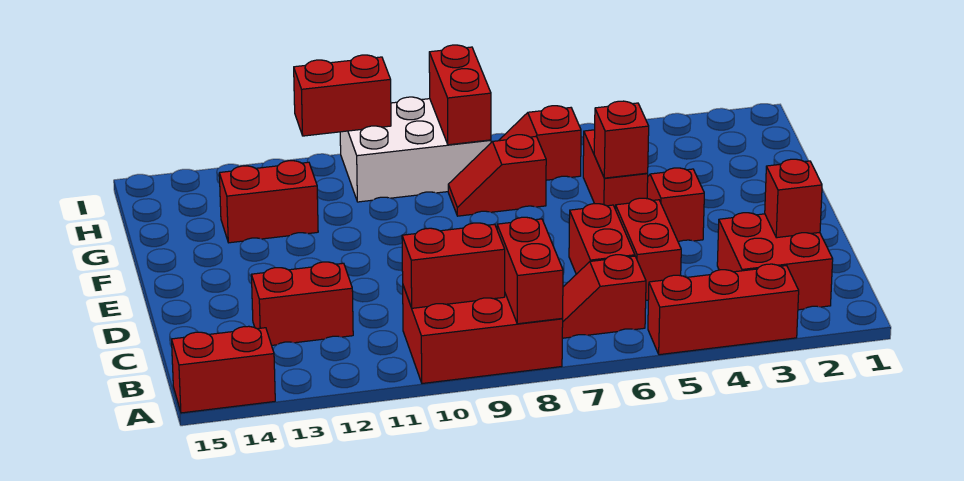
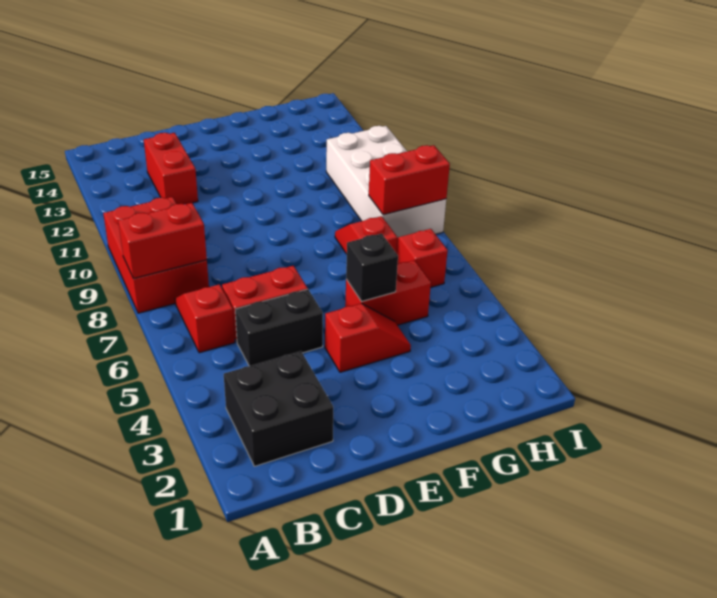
red brick A3:A5 level 1 -> none
red brick A14:A15 level 1 -> none
red brick B2:C3 level 1 -> black brick B2:C3 level 1
red brick B9:B10 level 2 -> none
red brick C2 level 2 -> none
red brick C5:D5 level 1 -> black brick C5:D5 level 1
red brick F5 level 2 -> black brick F5 level 2
red brick G12:G13 level 1 -> none
white brick H8:I10 level 1 -> white brick H8:I11 level 1
red brick I10:I11 level 2 -> none

